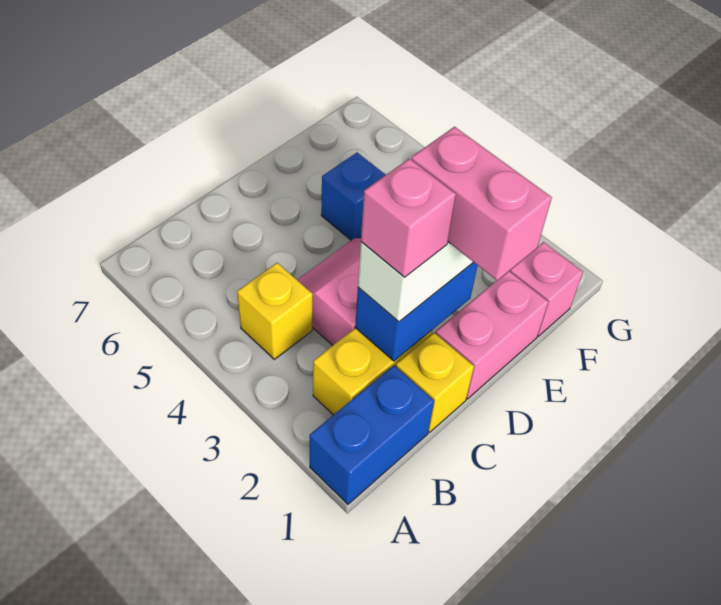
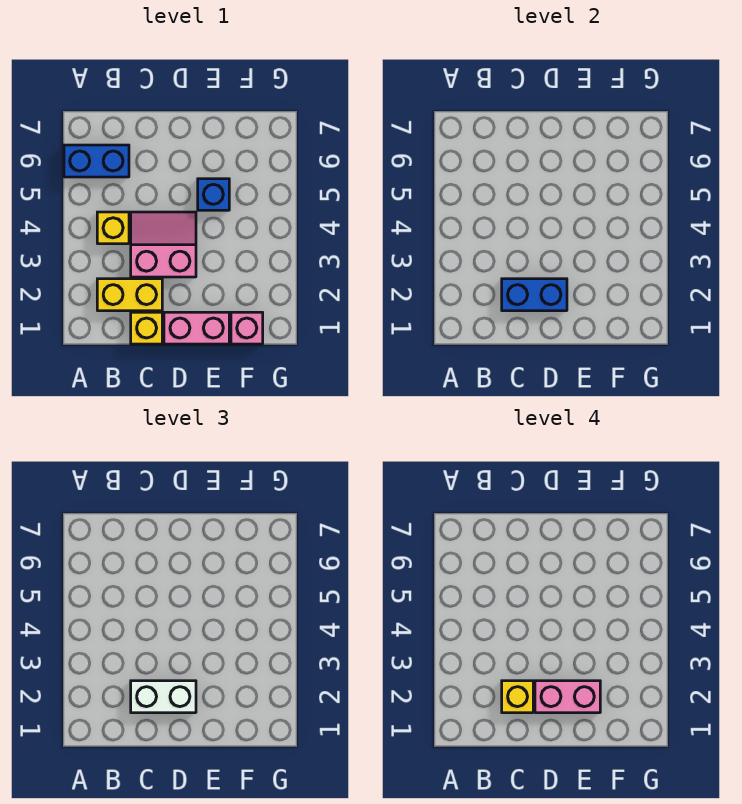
blue brick A1:B1 level 1 -> blue brick A6:B6 level 1
pink brick C2 level 4 -> yellow brick C2 level 4
pink brick D1:D2 level 4 -> pink brick D2:E2 level 4

